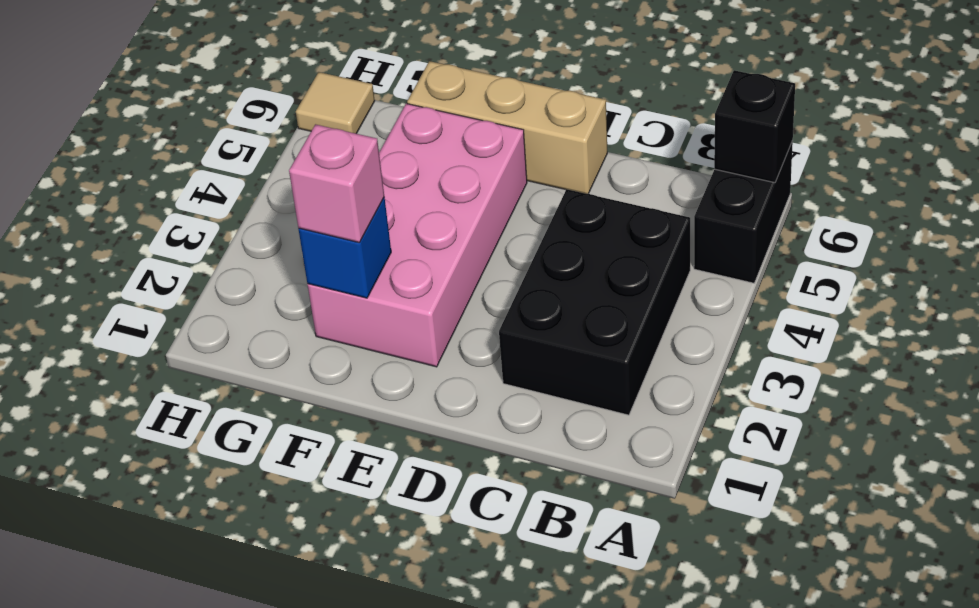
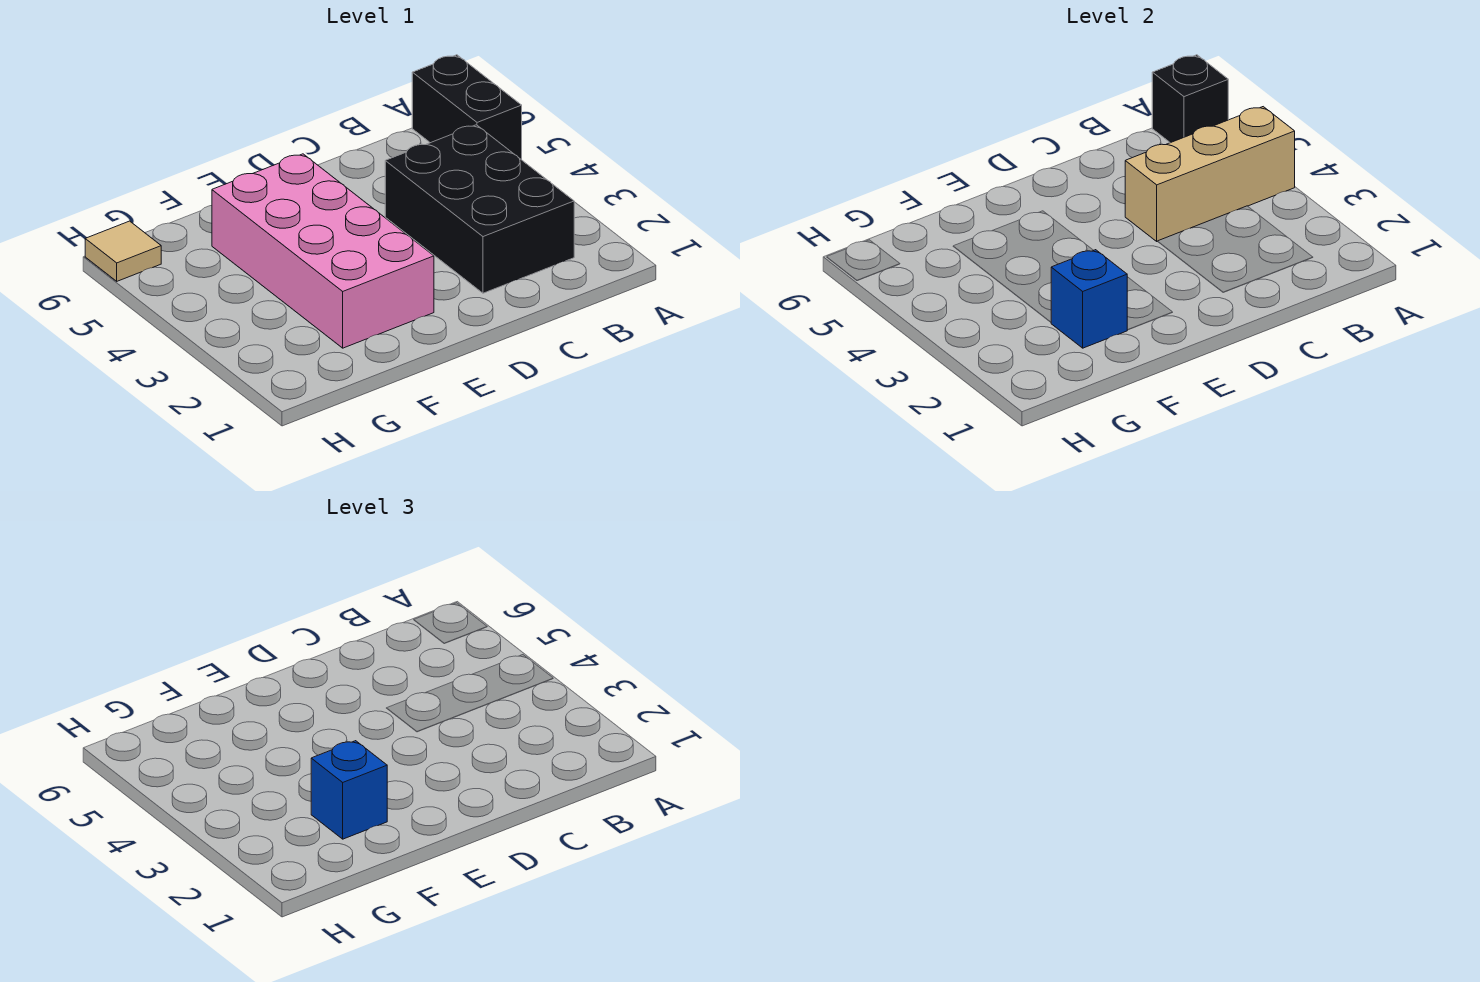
tan brick D6:F6 level 1 -> tan brick A4:C4 level 2
pink brick F2 level 3 -> blue brick F2 level 3

